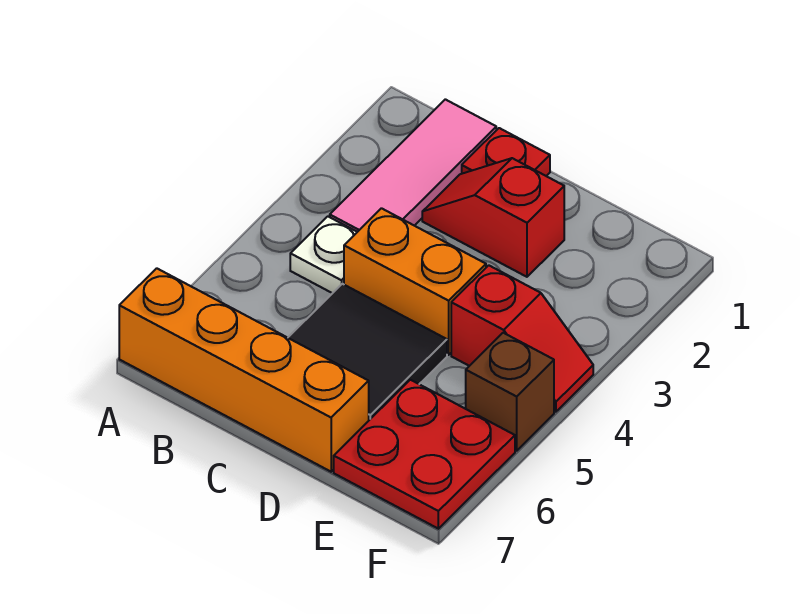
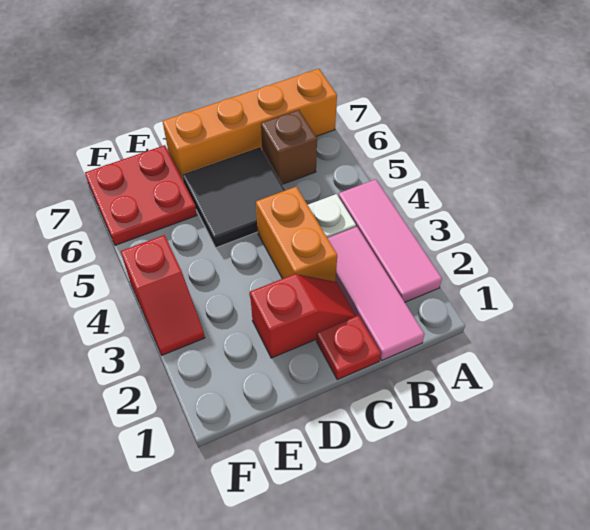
none -> pink tile A2:A4 level 1
orange brick C4:D4 level 1 -> orange brick C3:C4 level 1
red slope E4:F4 level 1 top E -> red slope F3:F4 level 1 top 4
brown brick F5 level 1 -> brown brick B6 level 1

